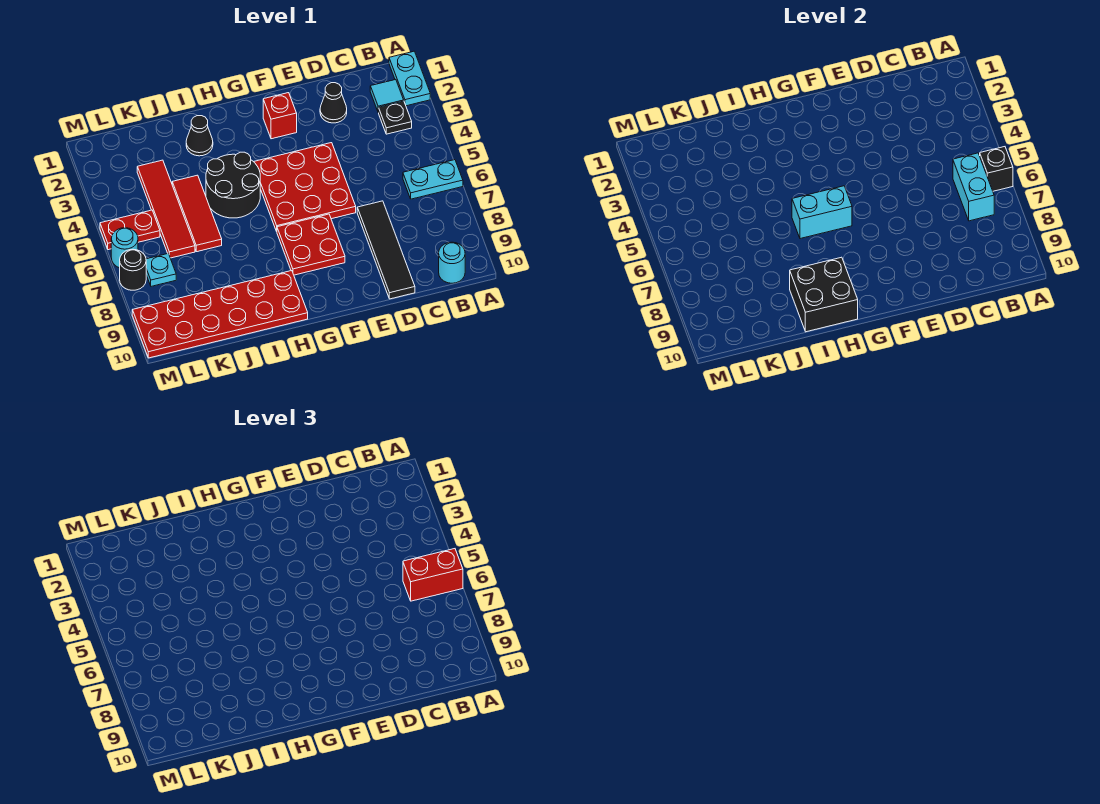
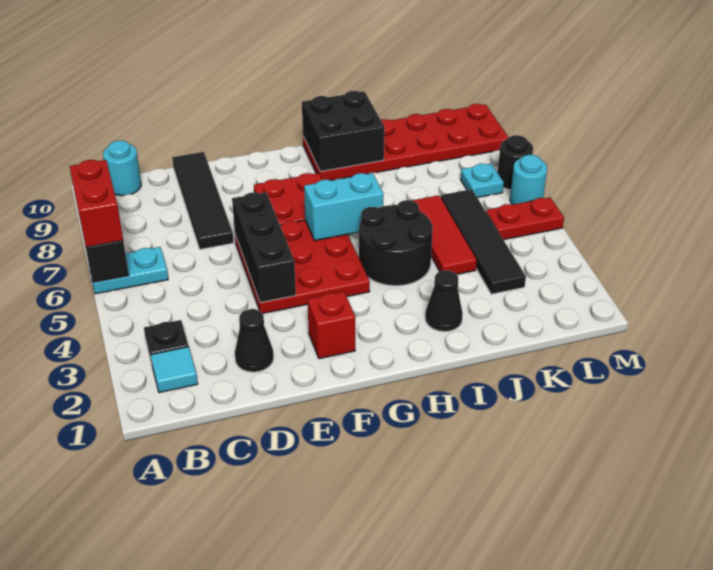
cyan plate A1:A2 level 1 -> none
red brick A6:B6 level 3 -> red brick A6:A7 level 3
cyan brick B6:B7 level 2 -> none
none -> black brick E4:E6 level 2
red tile K3:K6 level 1 -> black tile K3:K6 level 1

